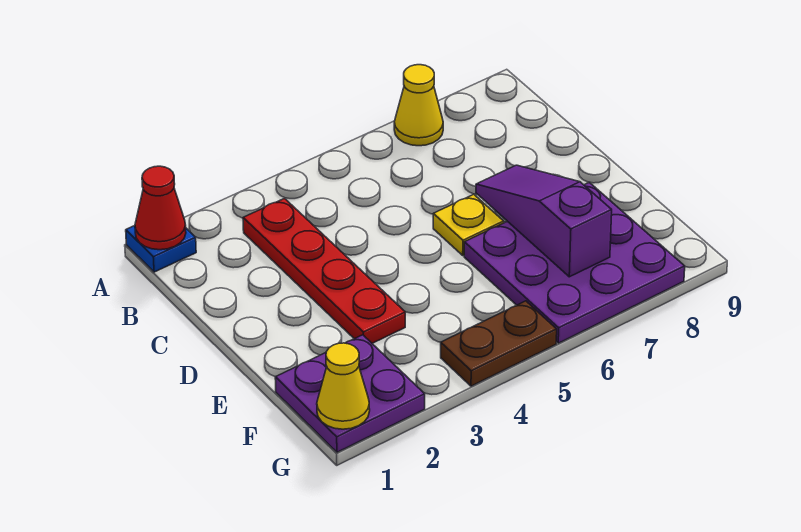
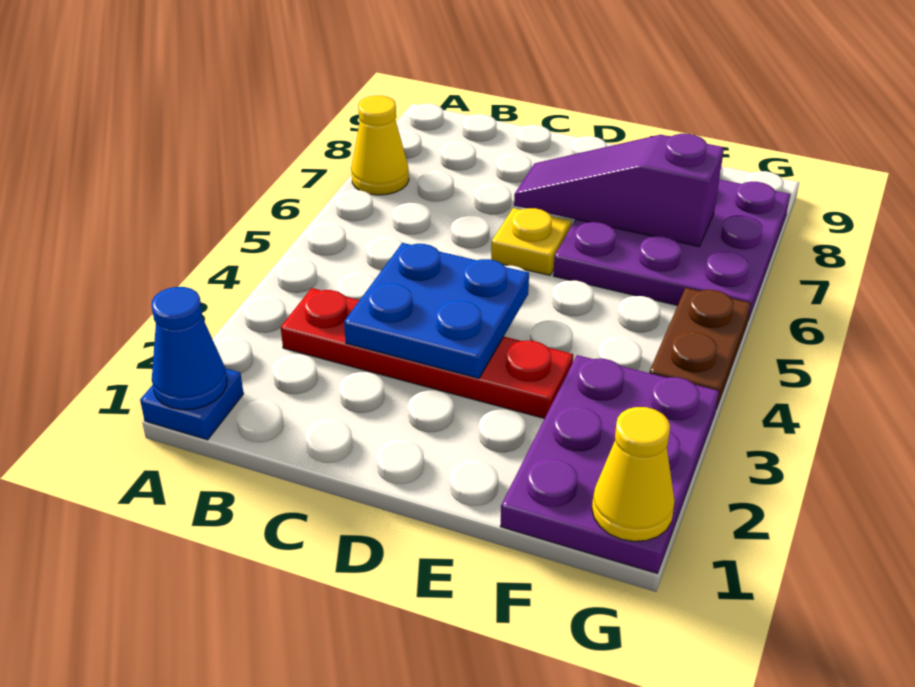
red cone A1 level 2 -> blue cone A1 level 2
none -> blue plate C3:D4 level 2
purple plate F1:G2 level 1 -> purple plate F1:G3 level 1

